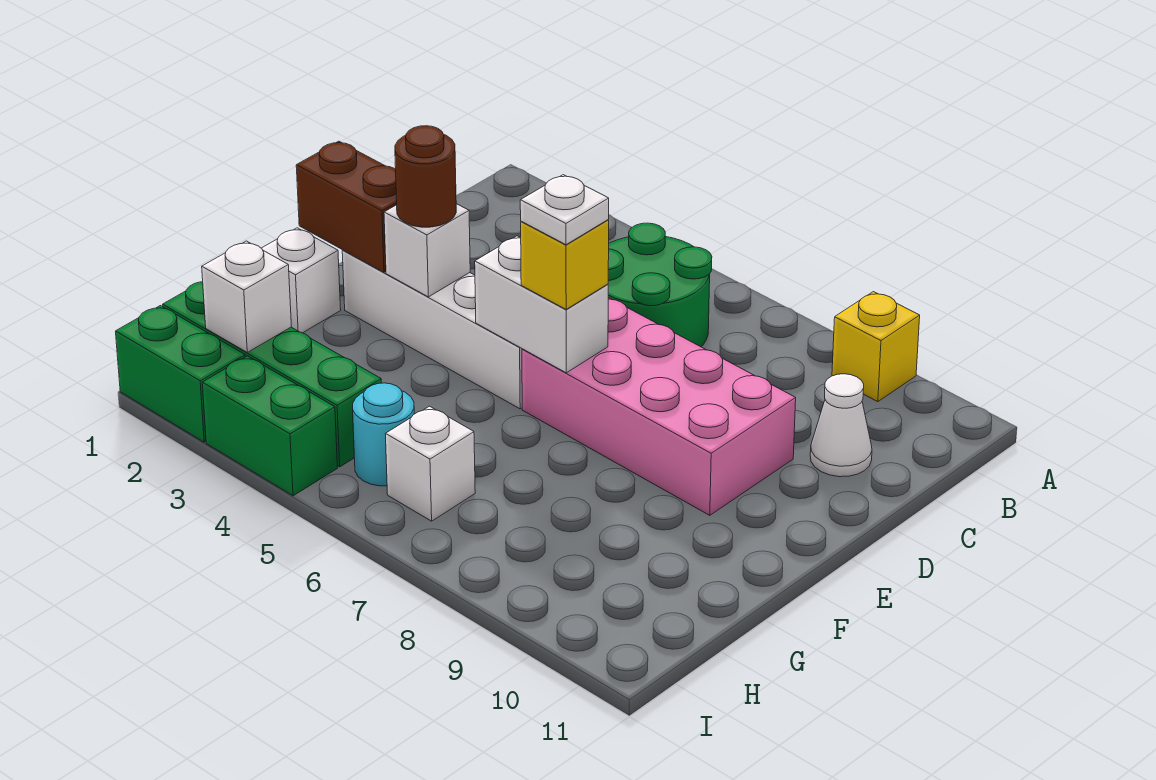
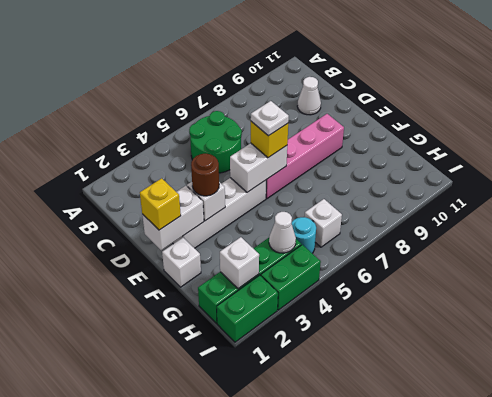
yellow brick A9 level 1 -> yellow brick E1 level 3
pink brick D6:E9 level 1 -> pink brick E6:E9 level 1
brown brick E1:E2 level 2 -> white brick E1:E2 level 2
none -> white cone H4 level 2

